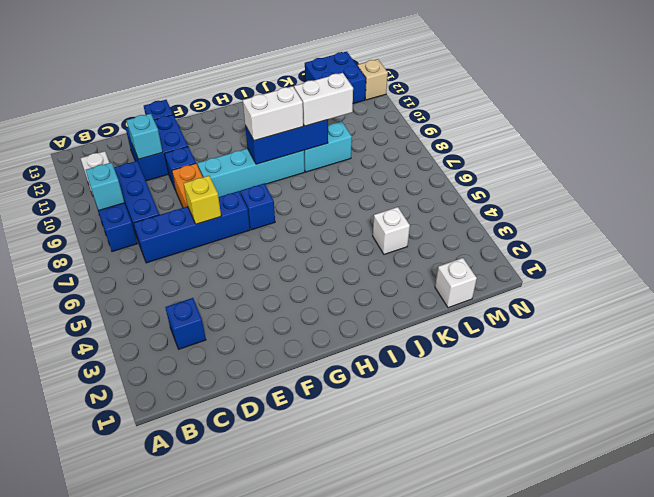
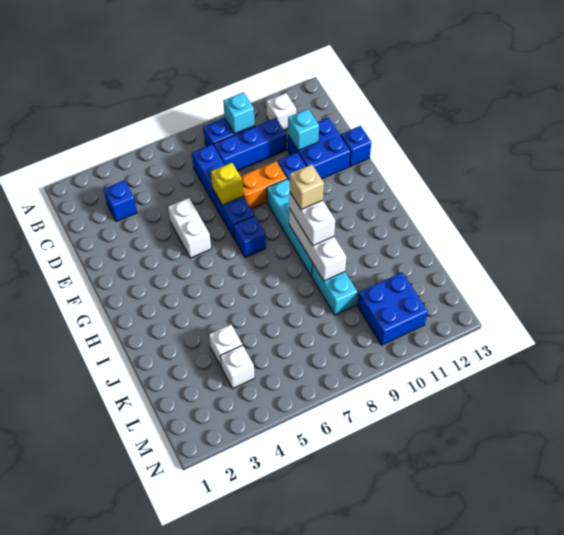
blue brick H9:J9 level 2 -> white brick H9:J9 level 2
white brick J9:K9 level 3 -> white brick E5:F5 level 1
white brick L1 level 1 -> white brick L4 level 1
blue brick L12:M13 level 1 -> blue brick L10:M11 level 1
tan brick N12 level 1 -> tan brick H9 level 4

